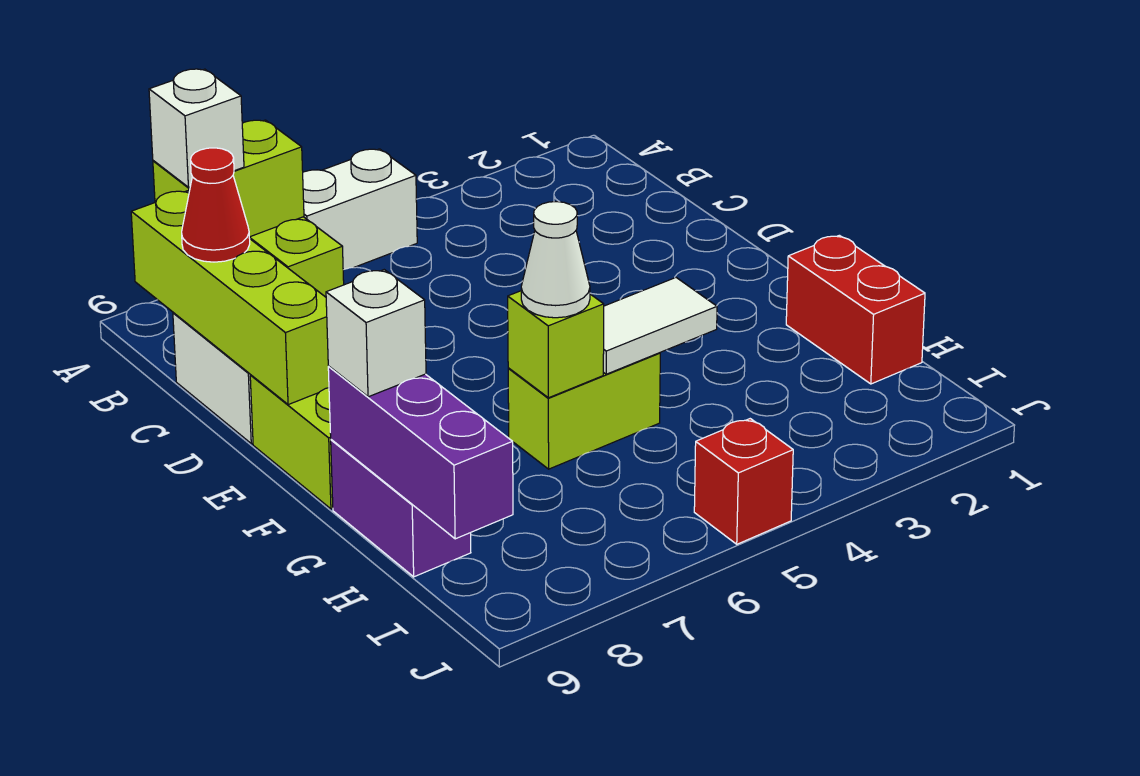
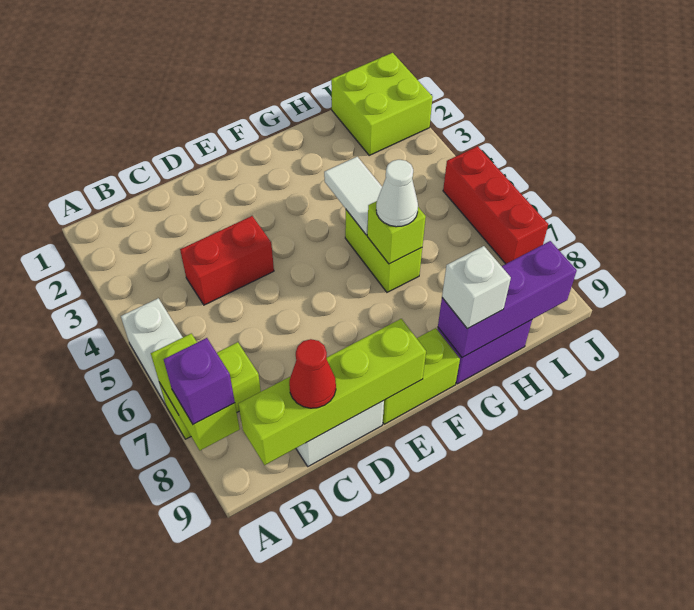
white brick A8 level 3 -> purple brick A8 level 3
red brick G1:H1 level 1 -> red brick C4:D4 level 1
none -> lime brick I1:J2 level 1
red brick J5 level 1 -> red brick J5:J7 level 1

